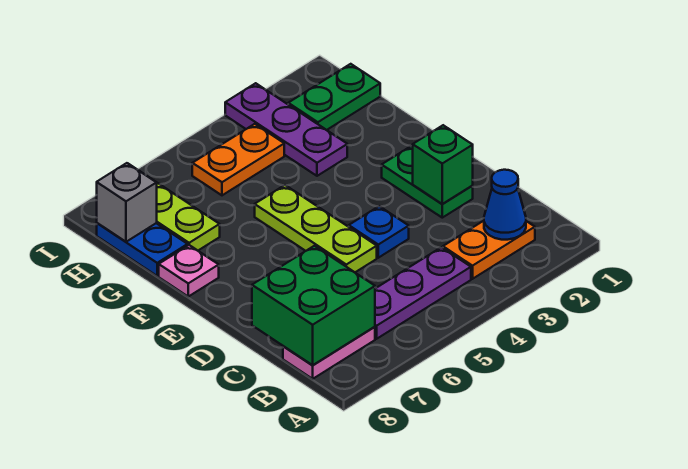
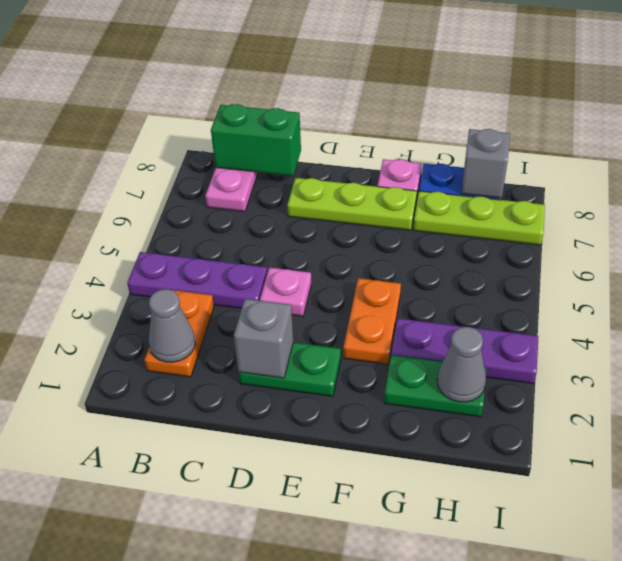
blue cone B2 level 2 -> grey cone B2 level 2
purple plate B4:B6 level 1 -> purple plate A4:C4 level 1
green brick B7:C8 level 2 -> green brick B8:C8 level 2
green brick D2 level 2 -> grey brick D2 level 2
blue plate D4 level 1 -> pink plate D4 level 1
lime plate D5:F5 level 1 -> lime plate D7:F7 level 1
green plate H1:H2 level 1 -> green plate G2:H2 level 1
none -> grey cone H2 level 2
orange plate H4:H5 level 1 -> orange plate F3:F4 level 1

